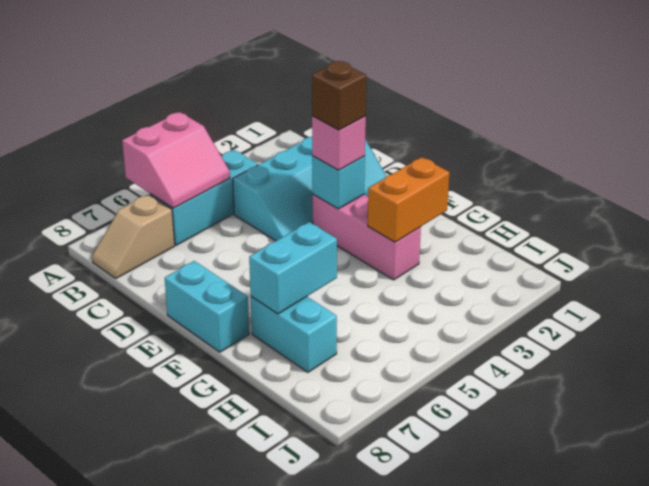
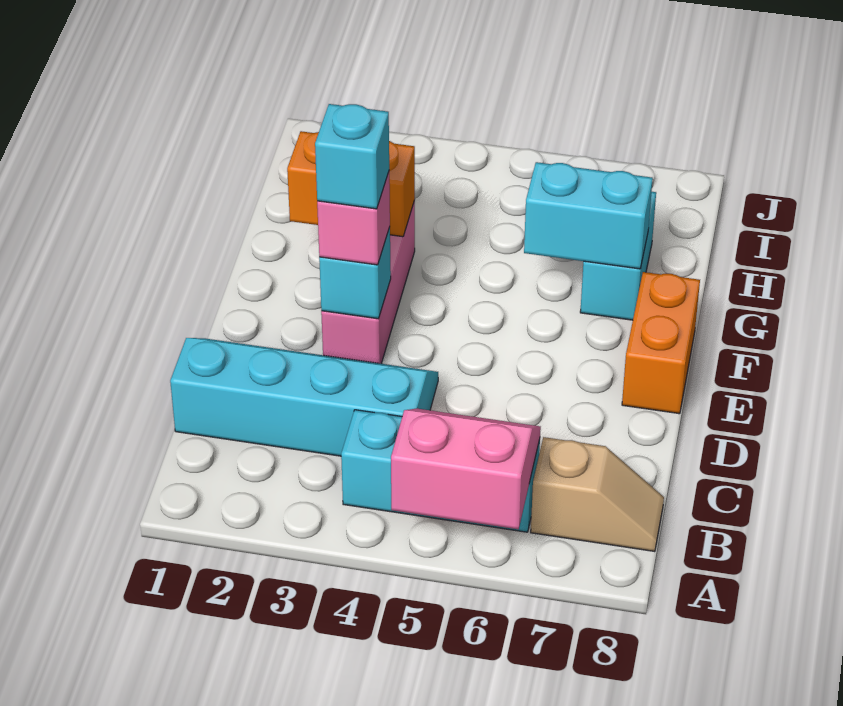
brown brick E3 level 4 -> cyan brick E3 level 4
cyan brick E8:F8 level 1 -> orange brick E8:F8 level 1

